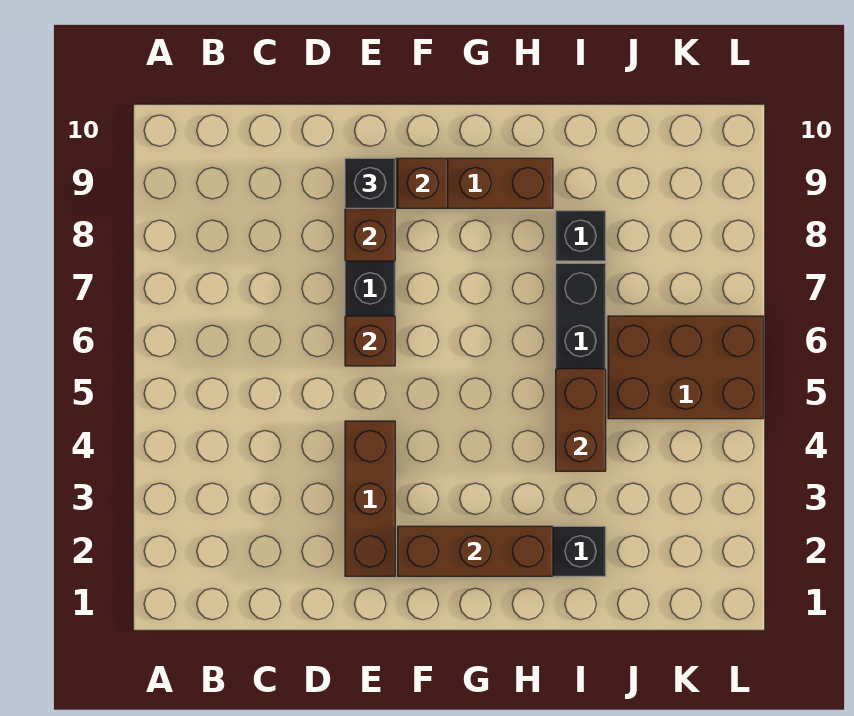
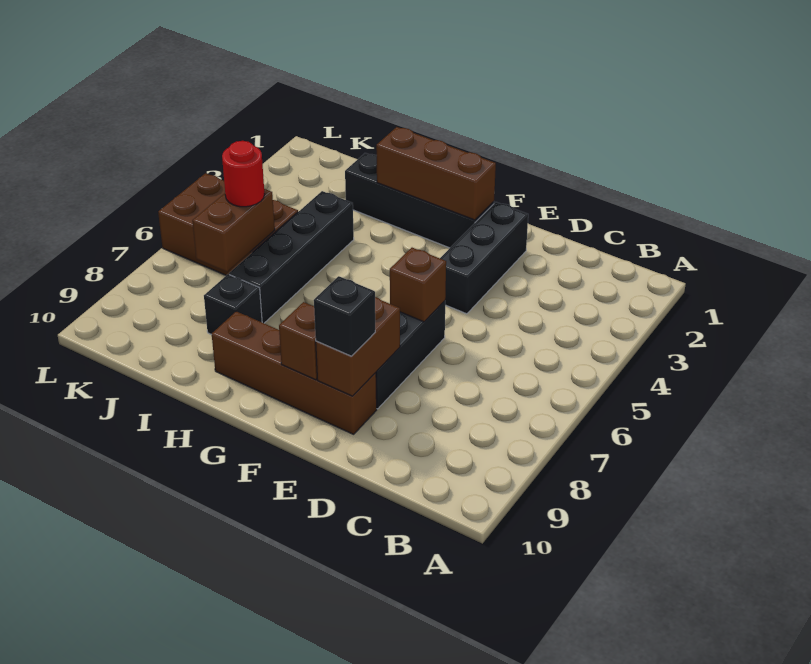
brown brick E2:E4 level 1 -> black brick E2:E4 level 1
brown brick I4:I5 level 2 -> brown brick J6:J7 level 2
none -> red round brick J6 level 3

